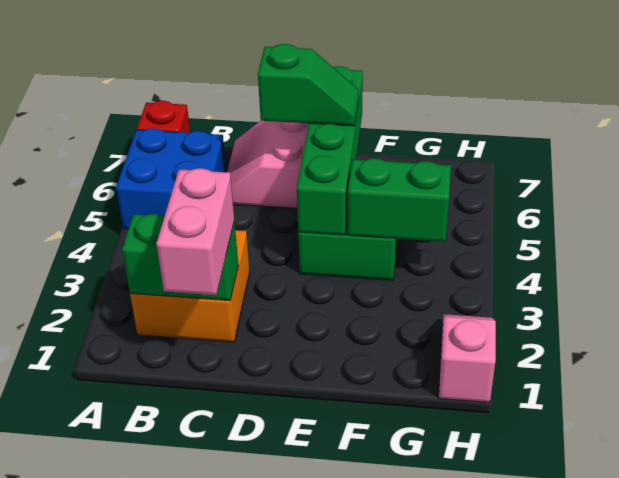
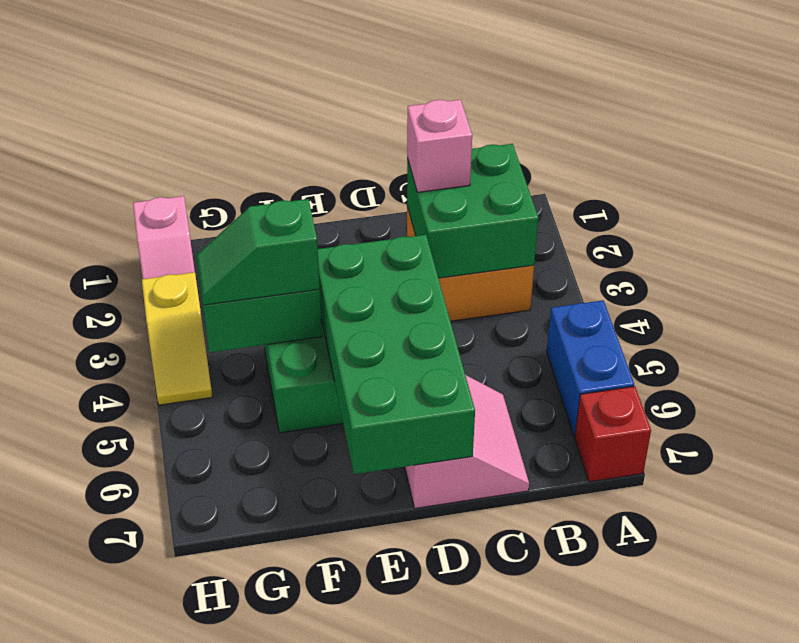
blue brick A5:B6 level 1 -> blue brick A5:A6 level 1
green brick B2:C2 level 2 -> green brick B2:C3 level 2
pink brick C1:C2 level 3 -> pink brick C2 level 3
green slope D6:E6 level 3 top D -> green slope F4:G4 level 3 top F
green brick E4:E7 level 2 -> green brick D4:E7 level 2
none -> yellow slope H3:H4 level 1 top 3

